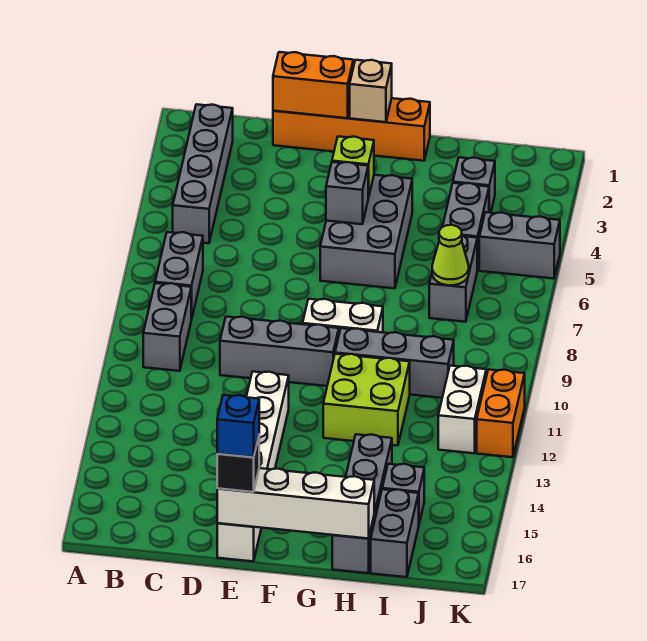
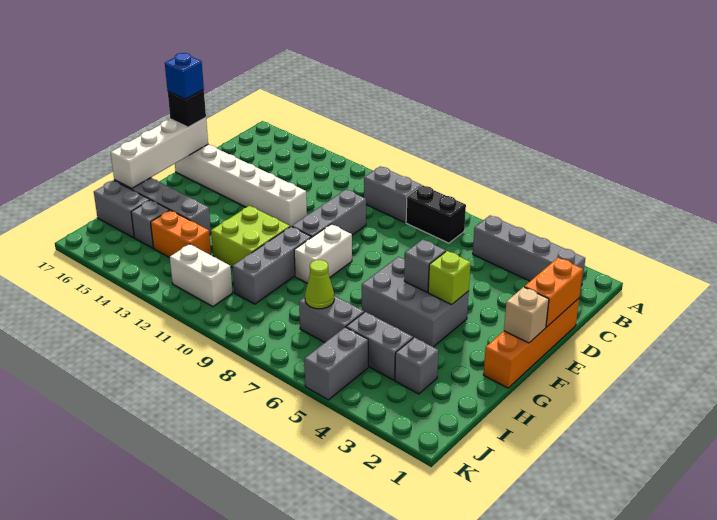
grey brick B7:B8 level 1 -> black brick B7:B8 level 1
orange brick K11:K12 level 1 -> orange brick I13:I14 level 1

